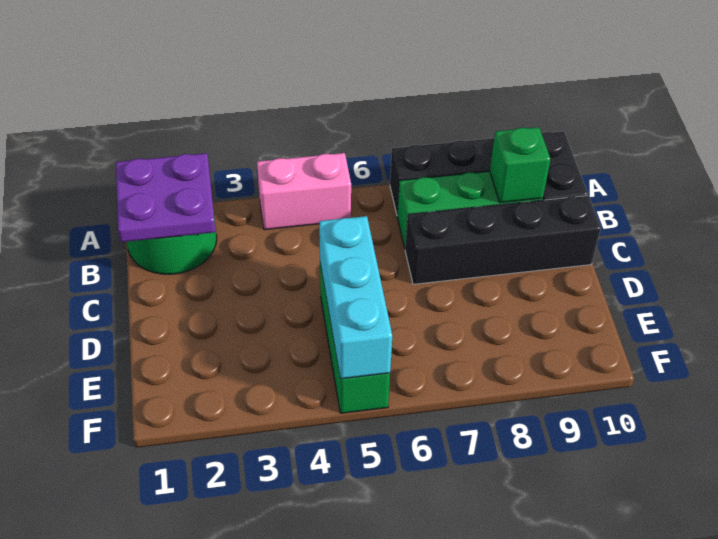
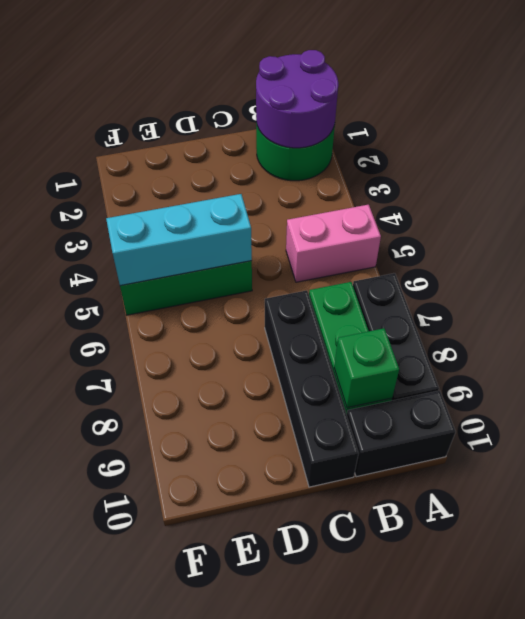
purple plate A1:B2 level 2 -> purple round brick A1:B2 level 2
pink brick A4:A5 level 1 -> pink brick A5:B5 level 1

